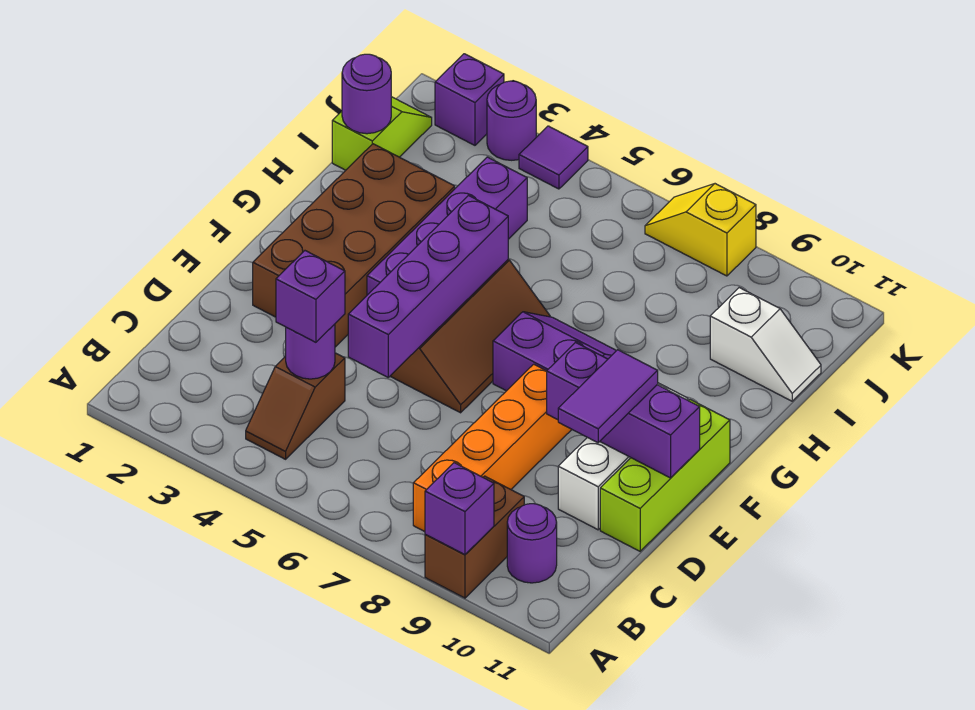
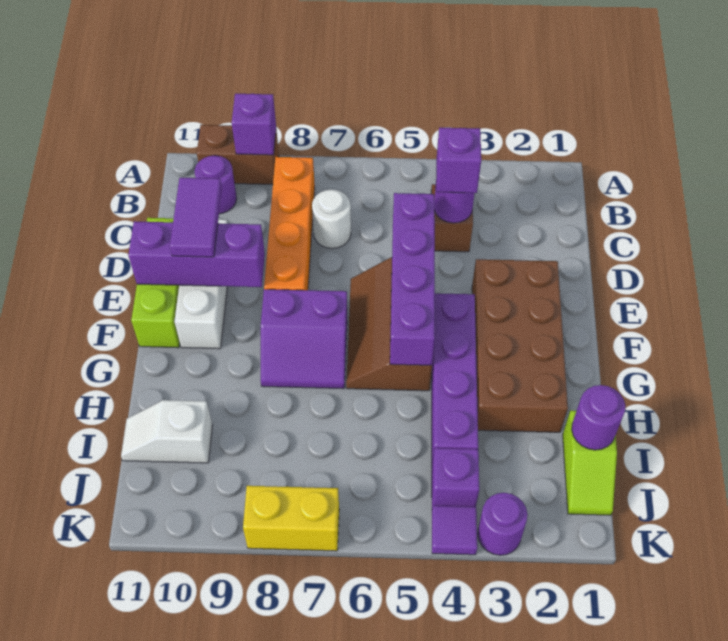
brown brick A9:B9 level 1 -> brown brick A9:A10 level 1
none -> white round brick C7 level 1
purple brick K2 level 1 -> purple brick J4 level 1
yellow slope K7:K8 level 1 top 8 -> yellow brick K7:K8 level 1

